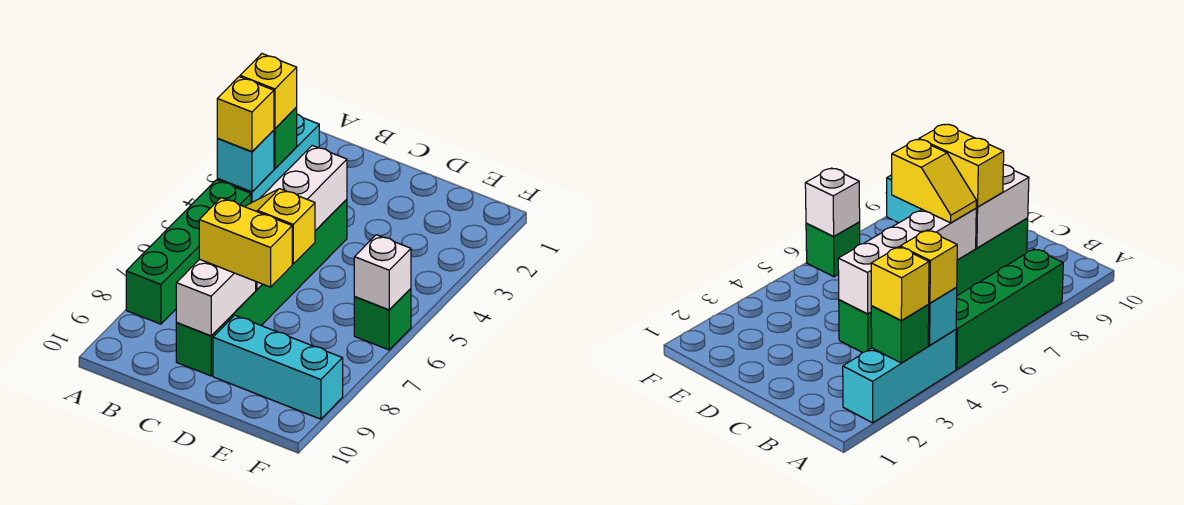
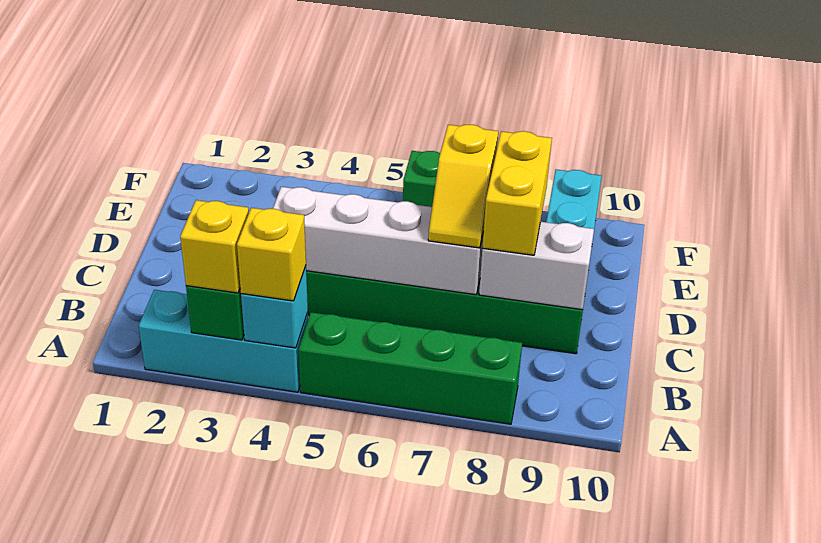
white brick F6 level 2 -> none

